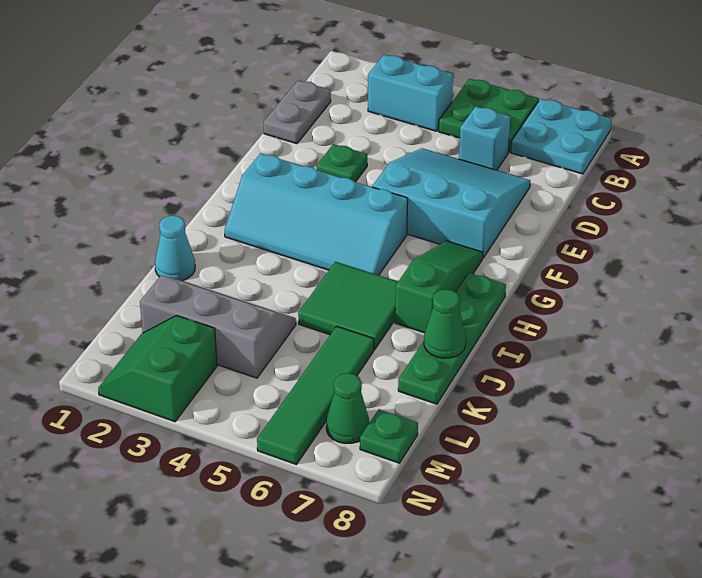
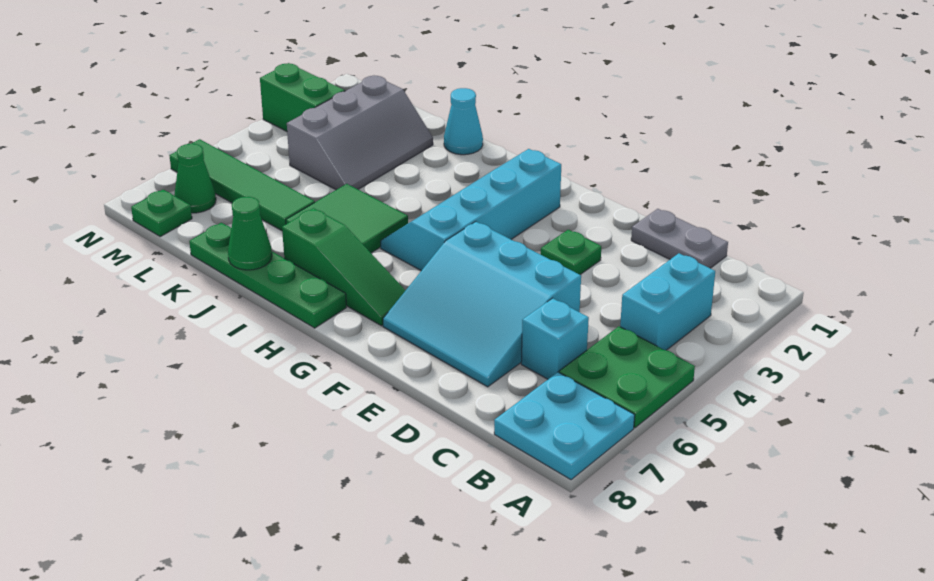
cyan slope D5:F7 level 1 top F -> cyan slope D5:F7 level 1 top 5

